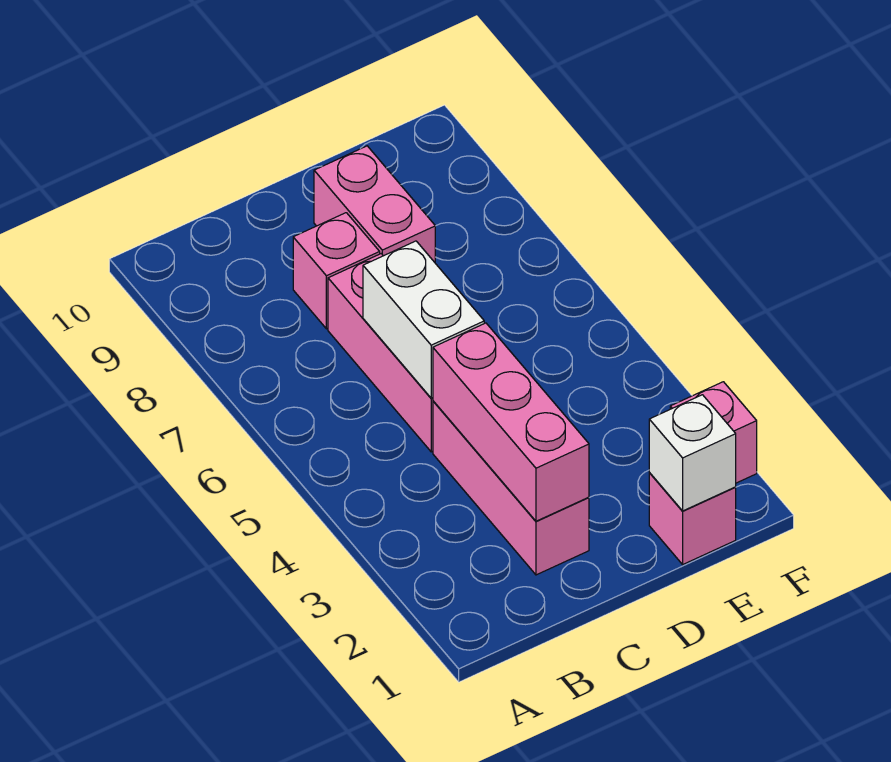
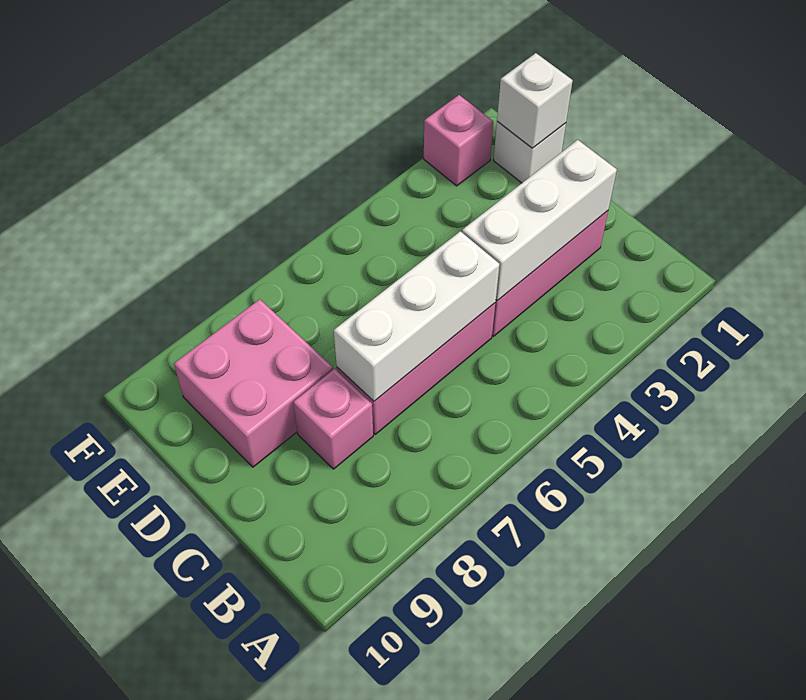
pink brick C2:C4 level 2 -> white brick C2:C4 level 2
white brick C5:C6 level 2 -> white brick C5:C7 level 2
pink brick D8:D9 level 1 -> pink brick D8:E9 level 1
pink brick E1 level 1 -> white brick E1 level 1

